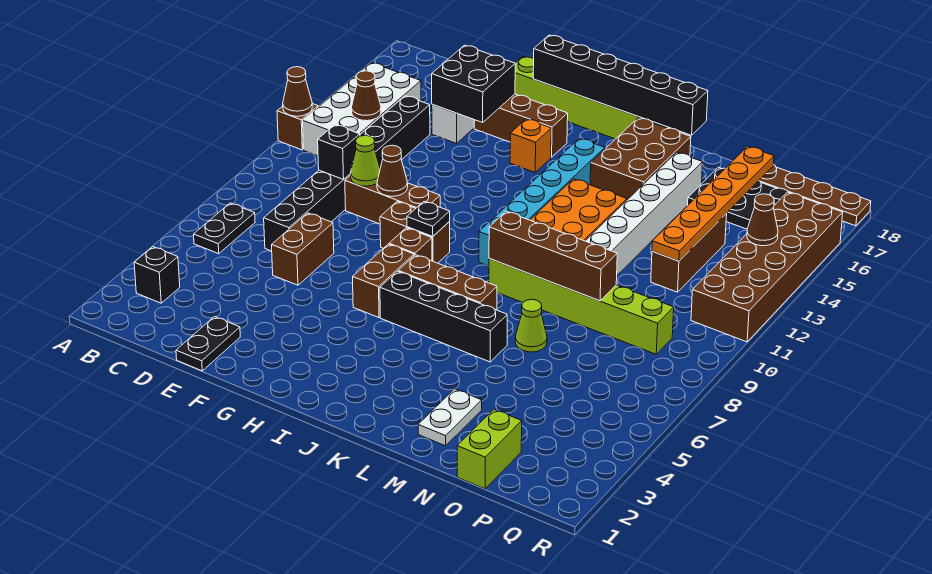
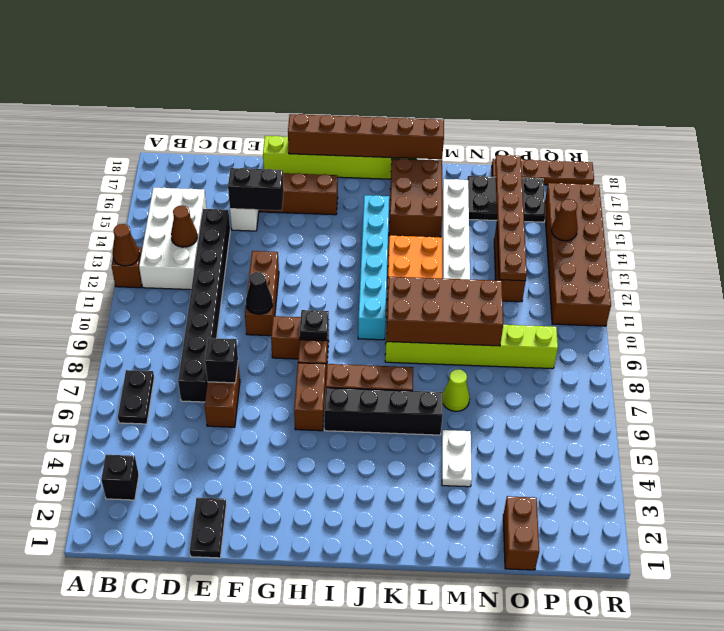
black brick D10 level 2 -> black brick E7 level 2
brown brick E10:G10 level 1 -> brown brick F10:F12 level 1
lime cone E10 level 2 -> none
black brick E15:F16 level 2 -> black brick E15:F15 level 2
brown cone F10 level 2 -> black cone F10 level 2
black brick G18:L18 level 2 -> brown brick G18:L18 level 2
orange brick H15 level 1 -> none
brown brick K9:N9 level 2 -> brown brick K9:N10 level 2
white plate M2:M3 level 1 -> white plate M4:M5 level 1
lime brick O1:O2 level 1 -> brown brick O1:O2 level 1
orange plate O12:O17 level 2 -> brown plate O12:O17 level 2

